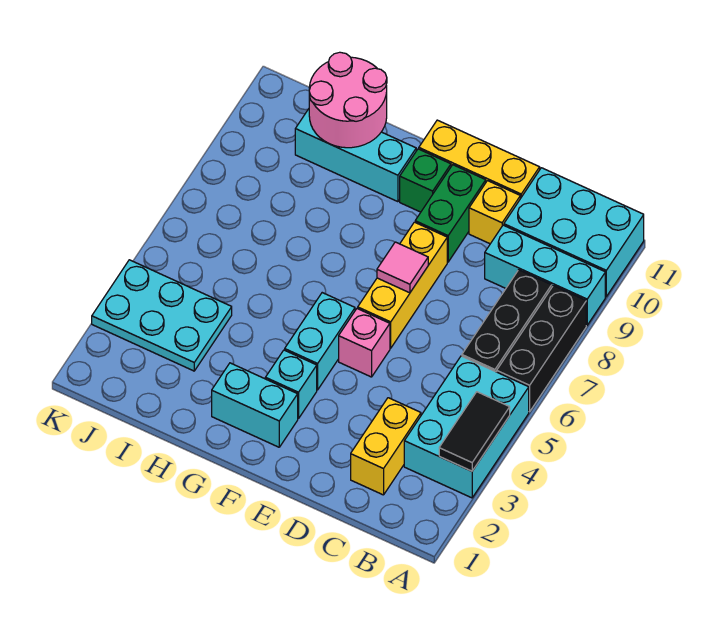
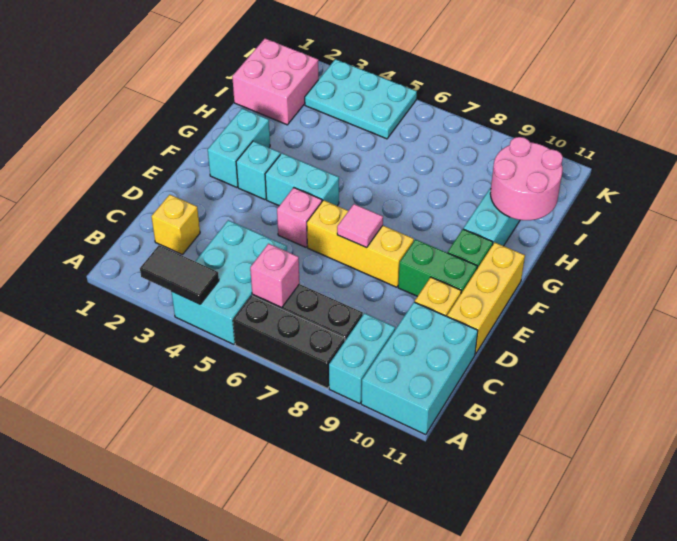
cyan brick A3:B5 level 1 -> cyan brick A4:C5 level 1
cyan brick A9:C9 level 1 -> cyan brick A9:B9 level 1
none -> pink brick B6 level 2
yellow brick C2:C3 level 1 -> yellow brick C2 level 1
none -> pink brick I1:J2 level 1
cyan plate I3:K4 level 1 -> cyan plate J3:K5 level 1

